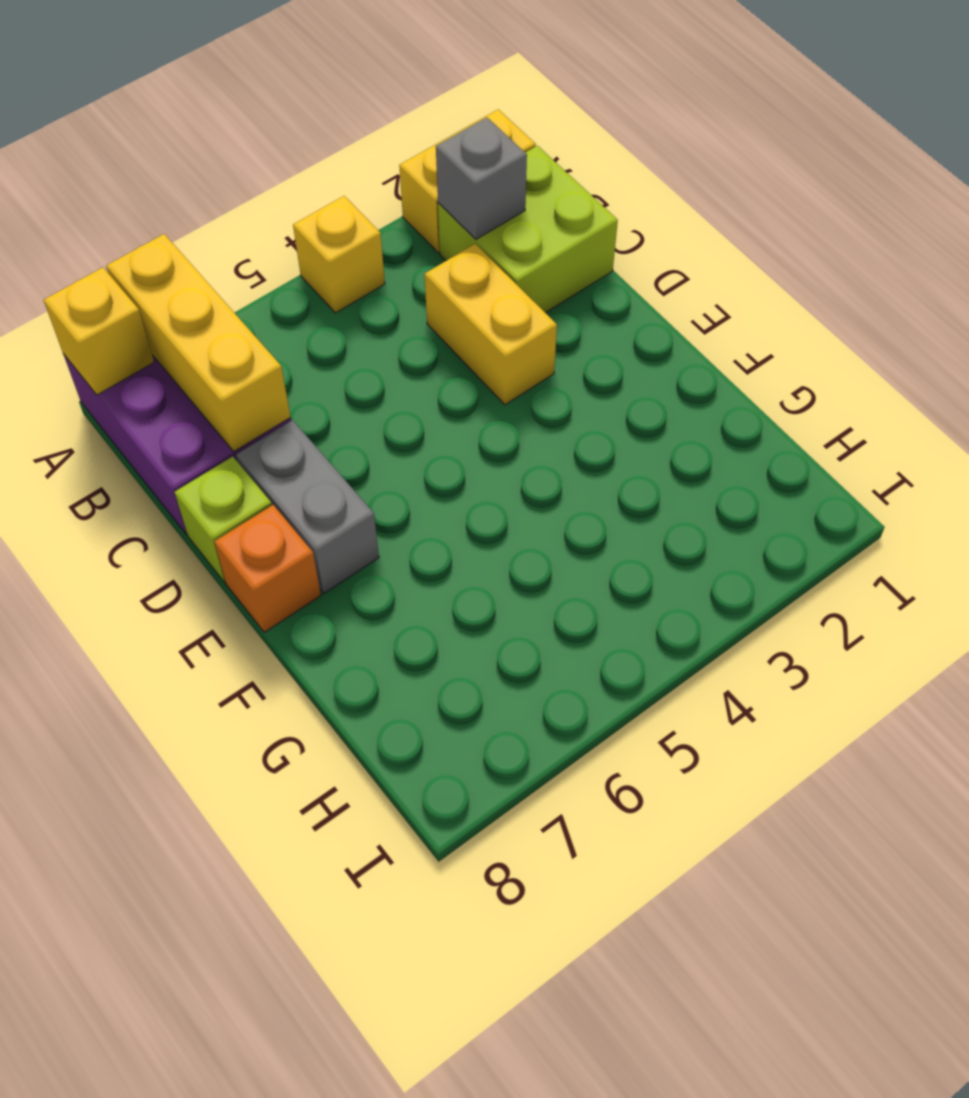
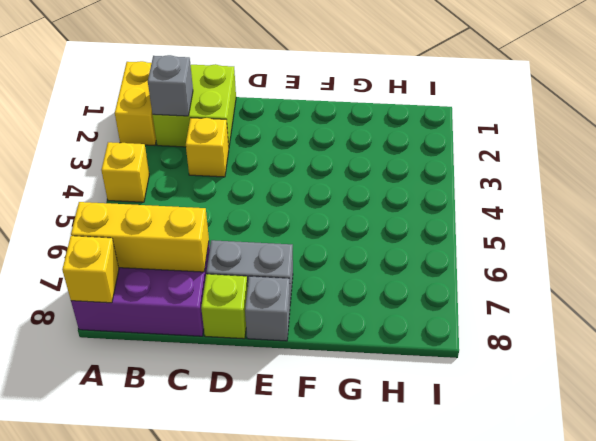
yellow brick C3:D3 level 1 -> yellow brick C3 level 1
orange brick E8 level 1 -> grey brick E8 level 1

